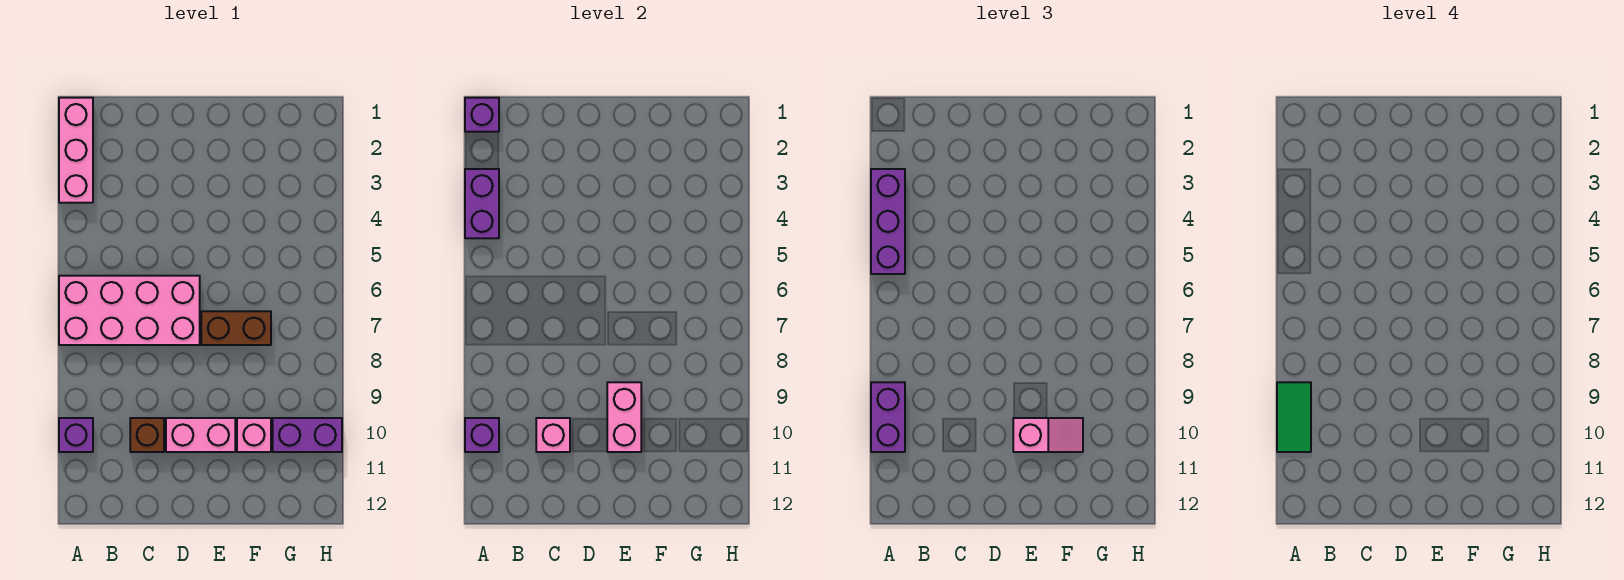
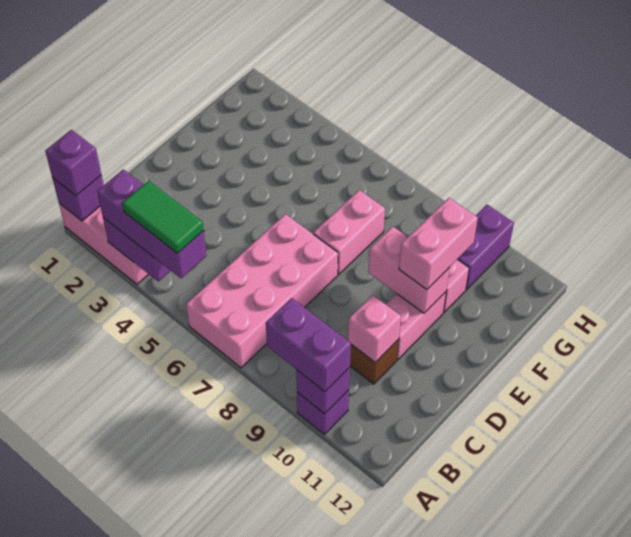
none -> purple brick A1 level 3
green tile A9:A10 level 4 -> green tile A4:A5 level 4
brown brick E7:F7 level 1 -> pink brick E7:F7 level 1
pink slope E10:F10 level 3 top E -> pink brick E10:F10 level 3

